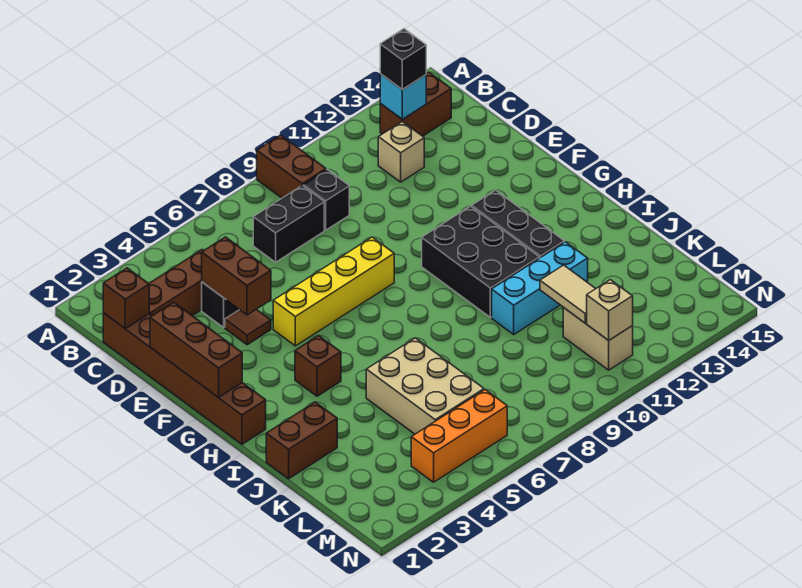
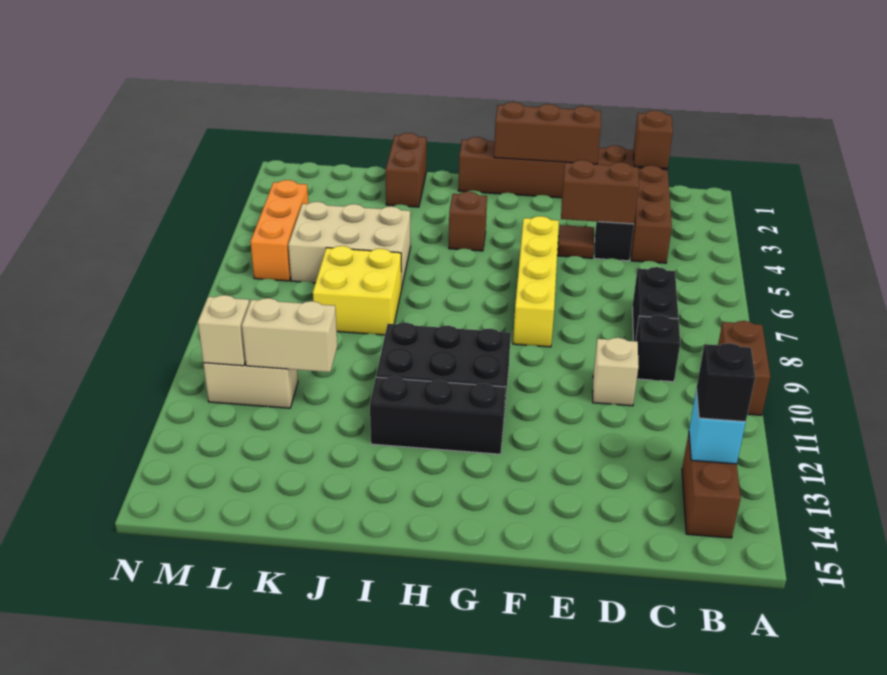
brown brick A9:B9 level 1 -> brown brick A9:A10 level 1
tan brick C12 level 1 -> tan brick D10 level 1
none -> yellow brick J7:K8 level 1
cyan brick J10:J12 level 1 -> none
tan tile K11:L11 level 2 -> tan brick K11:L11 level 2

